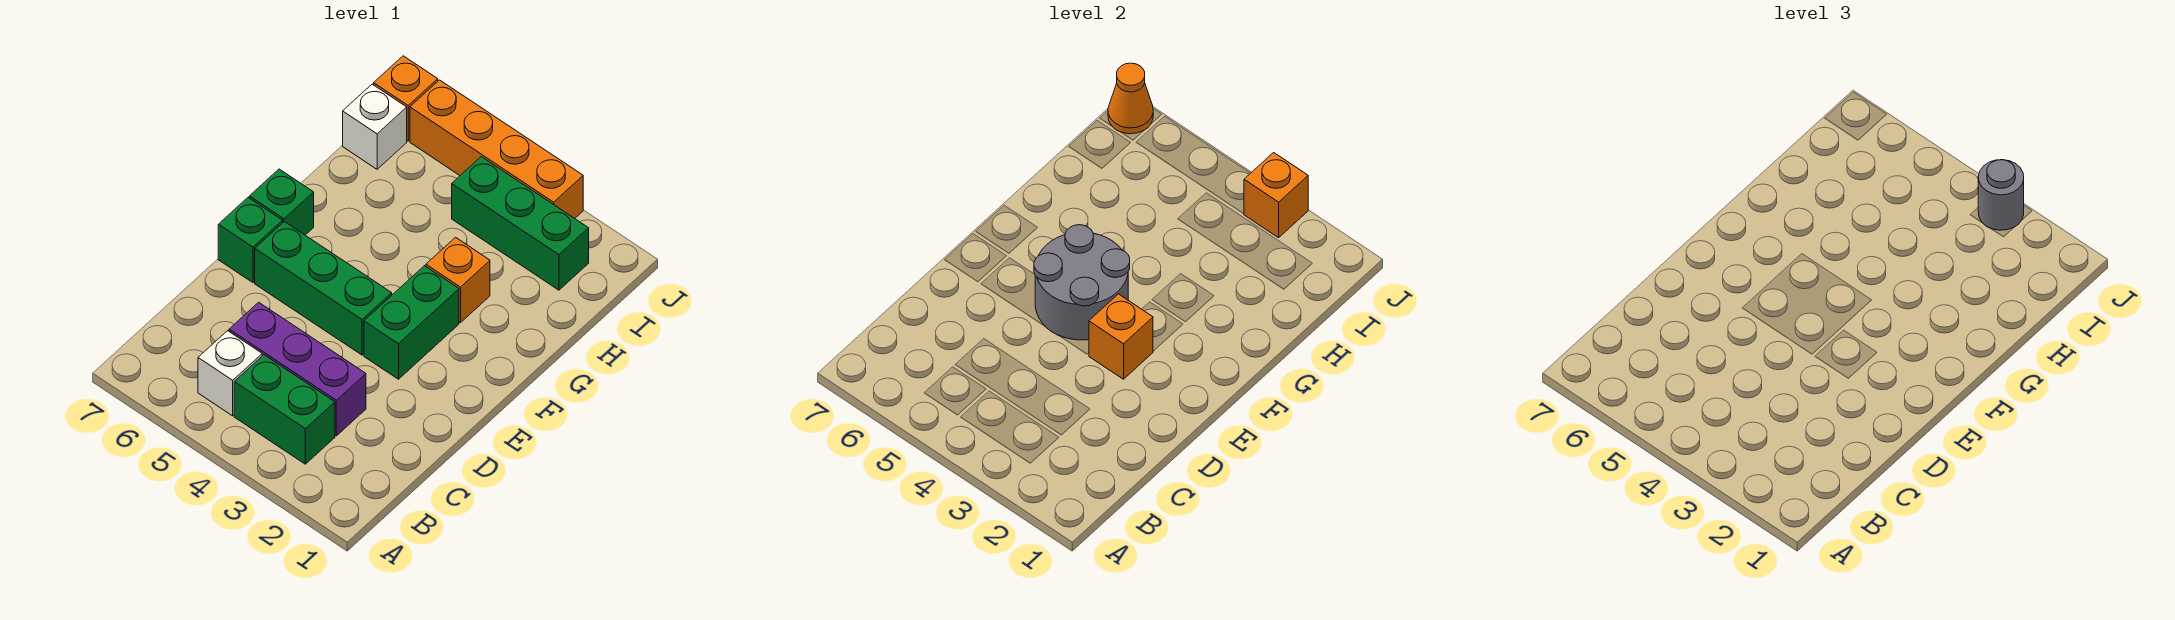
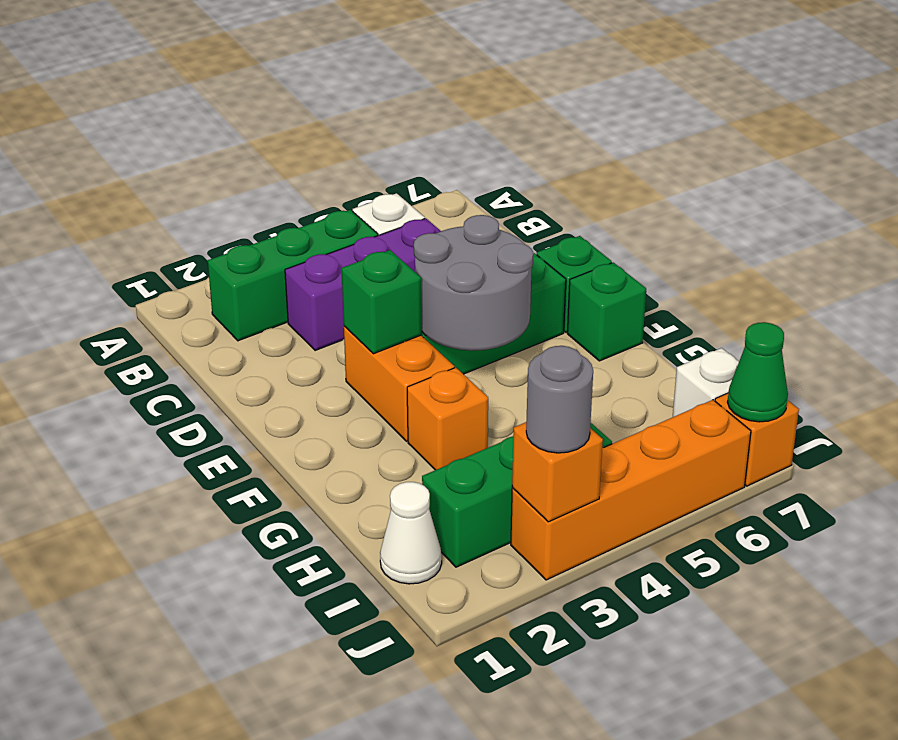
green brick B3:B4 level 1 -> green brick B2:B4 level 1
green brick E3:F3 level 1 -> orange brick E3:F3 level 1
orange brick E3 level 2 -> green brick E3 level 2
none -> white cone I1 level 1
orange cone J7 level 2 -> green cone J7 level 2

